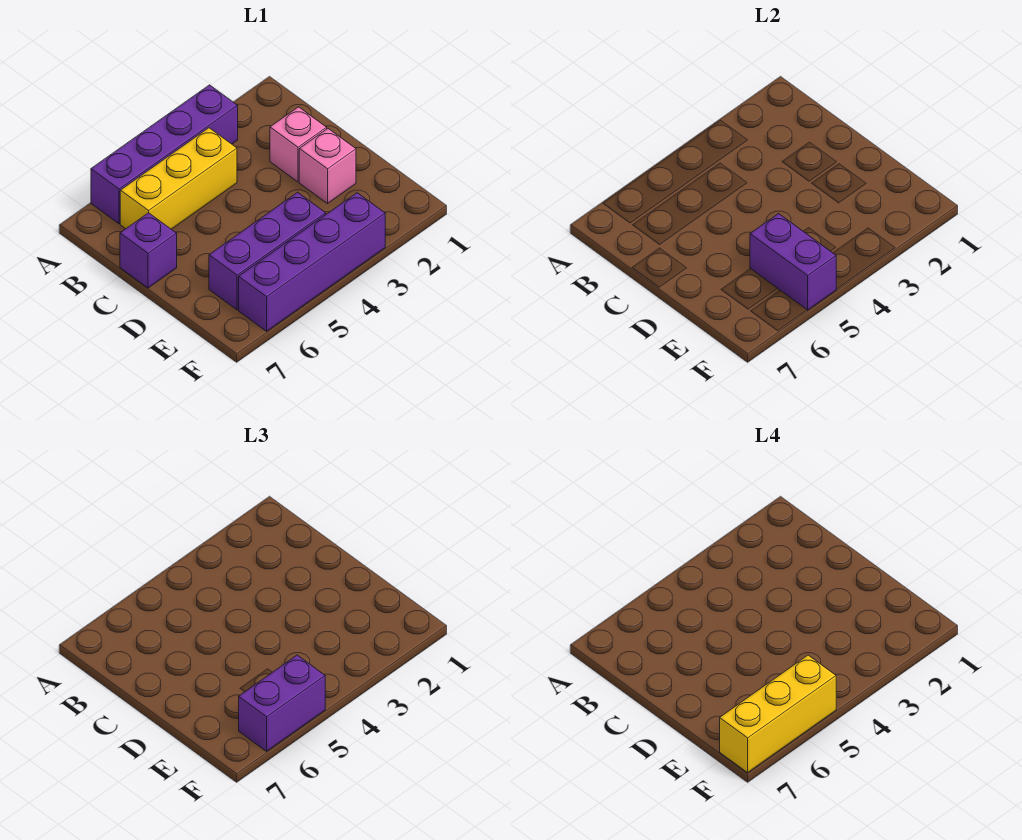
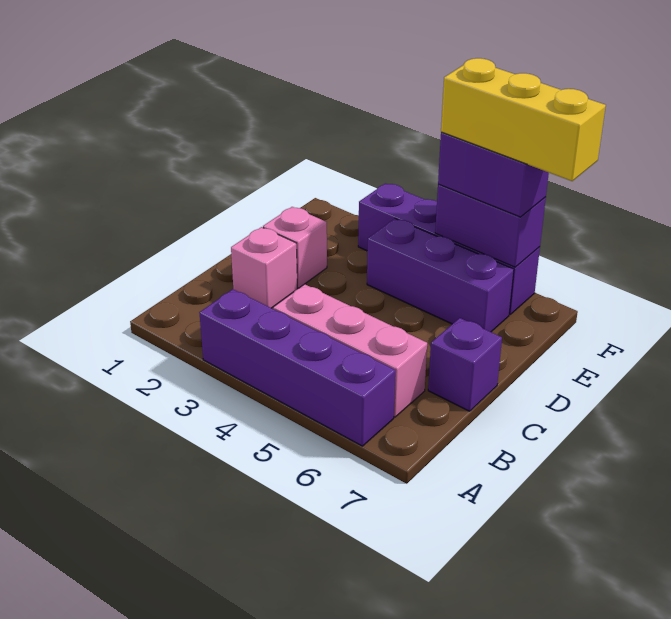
yellow brick B4:B6 level 1 -> pink brick B4:B6 level 1
purple brick E5:F5 level 2 -> purple brick F5:F6 level 2

